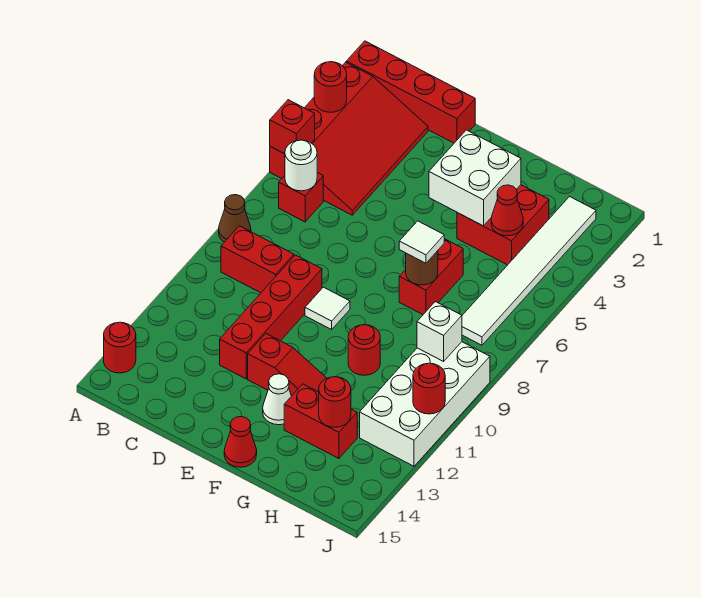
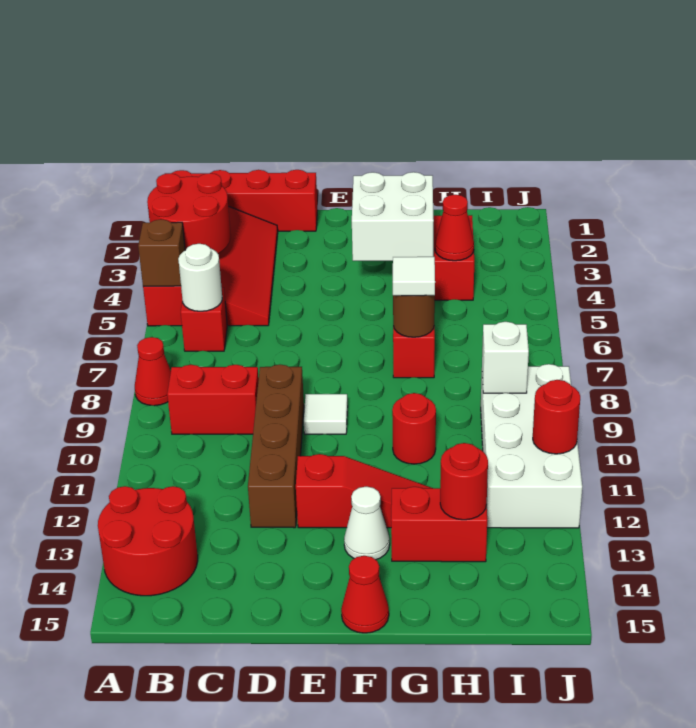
red round brick A3 level 2 -> red round brick A3:B4 level 2
red brick A5 level 2 -> brown brick A5 level 2
brown cone A8 level 1 -> red cone A8 level 1
red round brick A14 level 1 -> red round brick A13:B14 level 1
red brick D9:D12 level 1 -> brown brick D9:D12 level 1
white tile I2:I7 level 1 -> none

